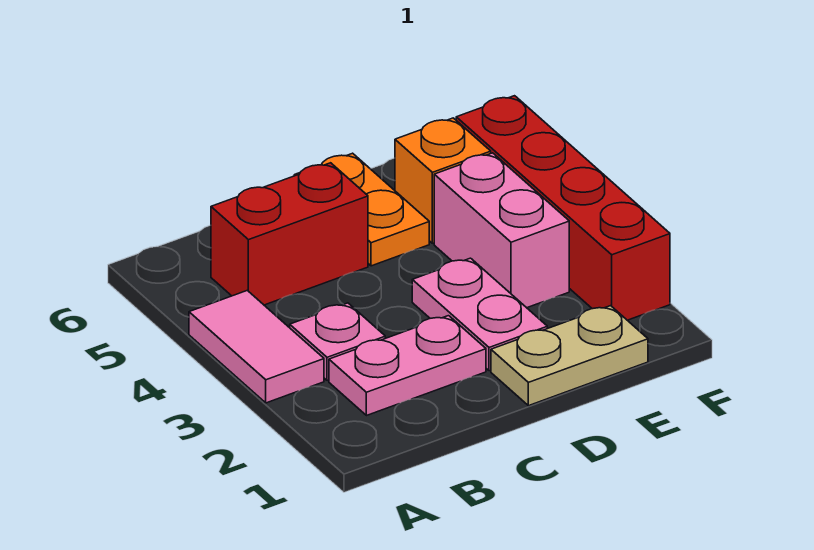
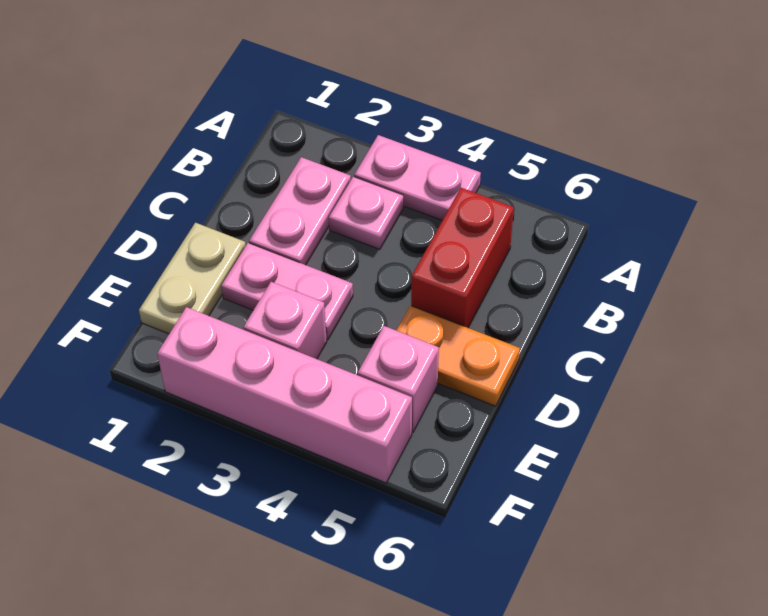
pink tile A3:A4 level 1 -> pink plate A3:A4 level 1
pink brick E3:E4 level 1 -> pink brick E3 level 1
orange brick E5 level 1 -> pink brick E5 level 1
red brick F2:F5 level 1 -> pink brick F2:F5 level 1

